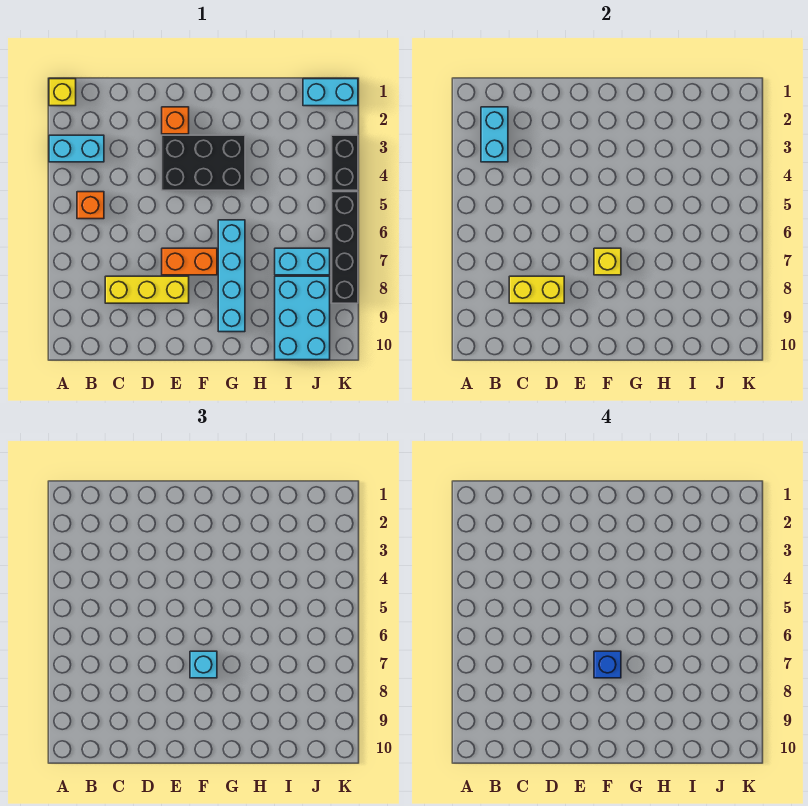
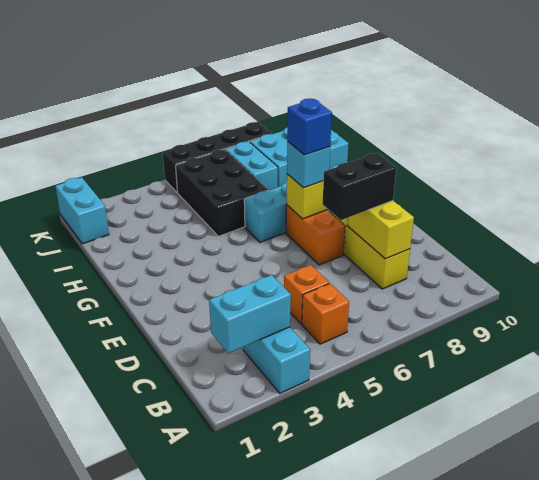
yellow brick A1 level 1 -> none
orange brick E2 level 1 -> orange brick C5 level 1
black brick E3:G4 level 1 -> black brick H5:J6 level 1
black brick K3:K4 level 1 -> black brick D7:D8 level 3

